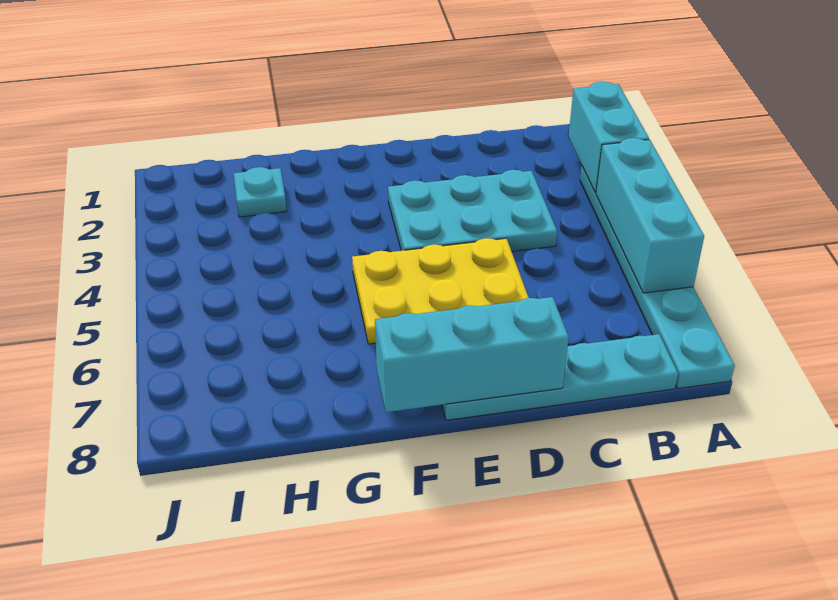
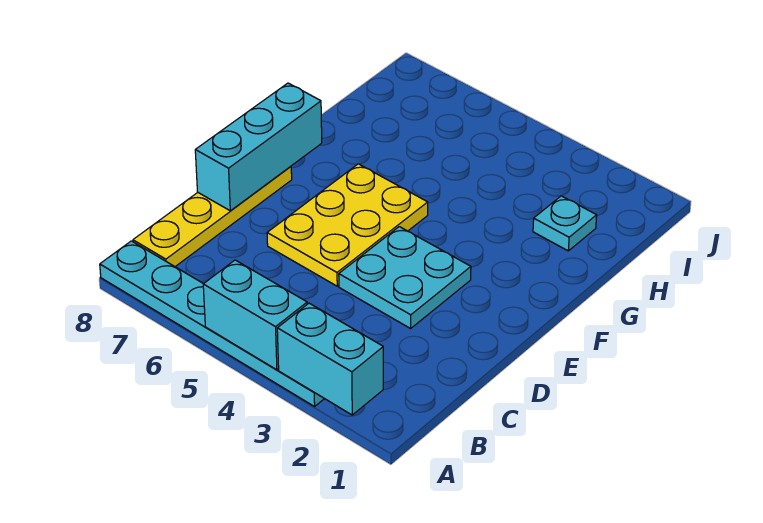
cyan brick A4:A6 level 2 -> cyan brick A4:A5 level 2
cyan plate B8:E8 level 1 -> yellow plate B8:E8 level 1
cyan plate C3:E4 level 1 -> cyan plate D3:E4 level 1

